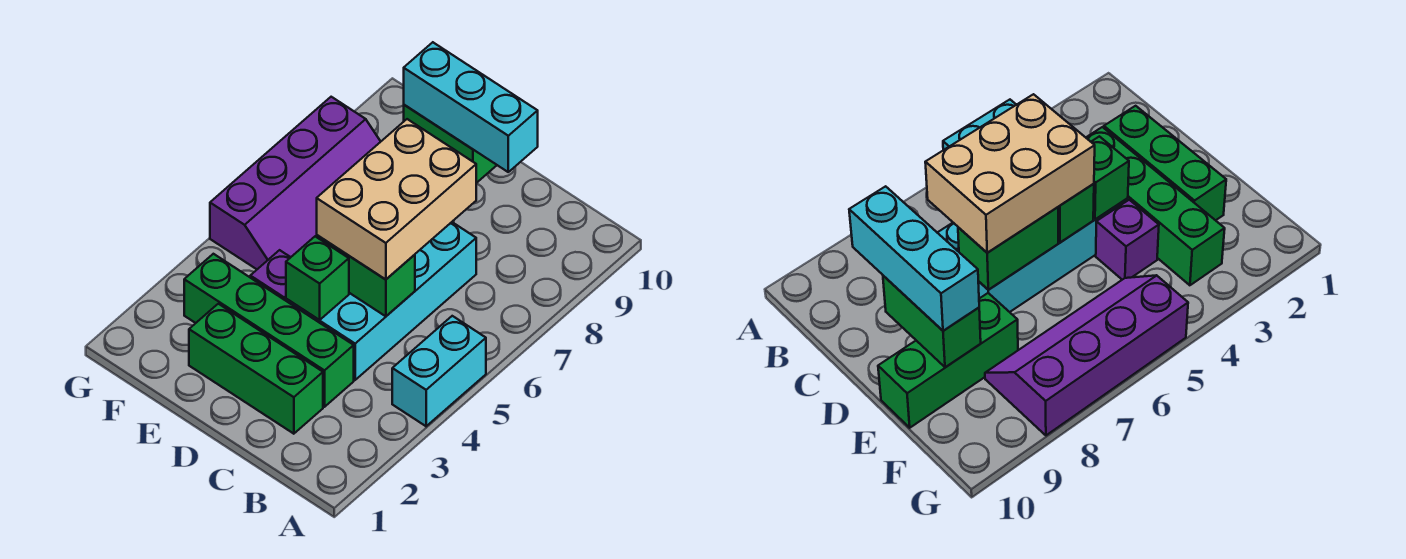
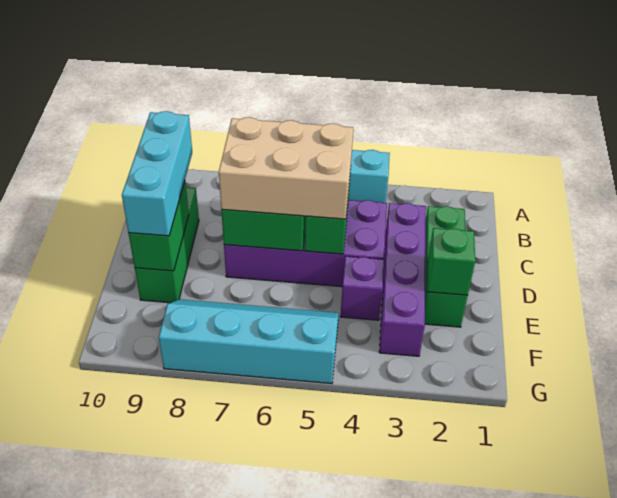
green brick C3:F3 level 1 -> purple brick C3:F3 level 1
cyan brick C4:D7 level 1 -> purple brick C4:D7 level 1
green brick D4 level 2 -> green brick E2 level 2
green brick E8:E10 level 1 -> green brick C9:E9 level 1
purple slope F5:G8 level 1 top G -> cyan slope F5:G8 level 1 top G

